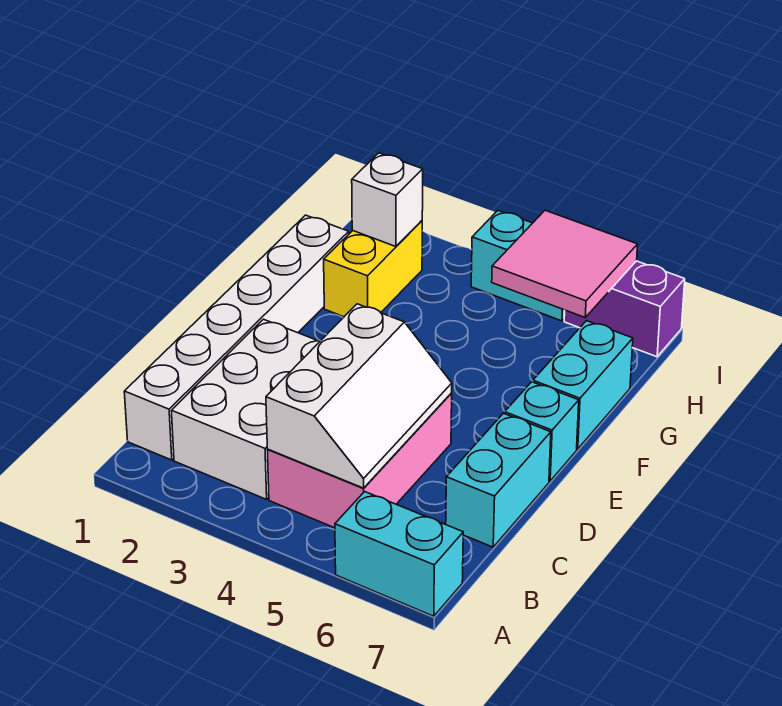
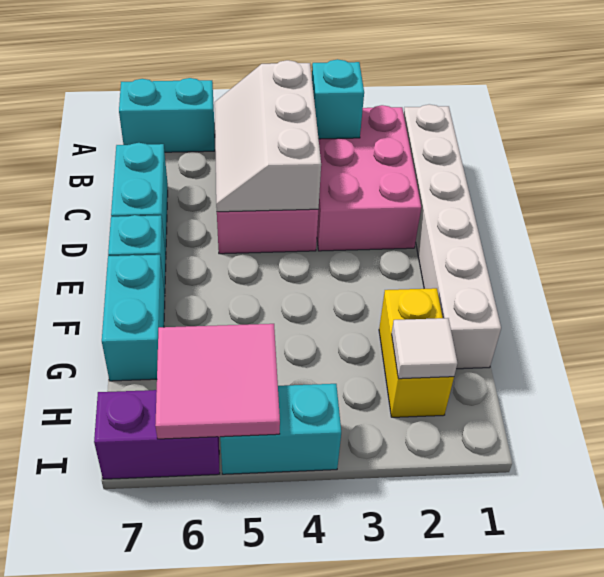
white brick B2:D3 level 1 -> pink brick B2:D3 level 1
none -> cyan brick B3 level 2
white brick H2 level 2 -> white tile H2 level 2

